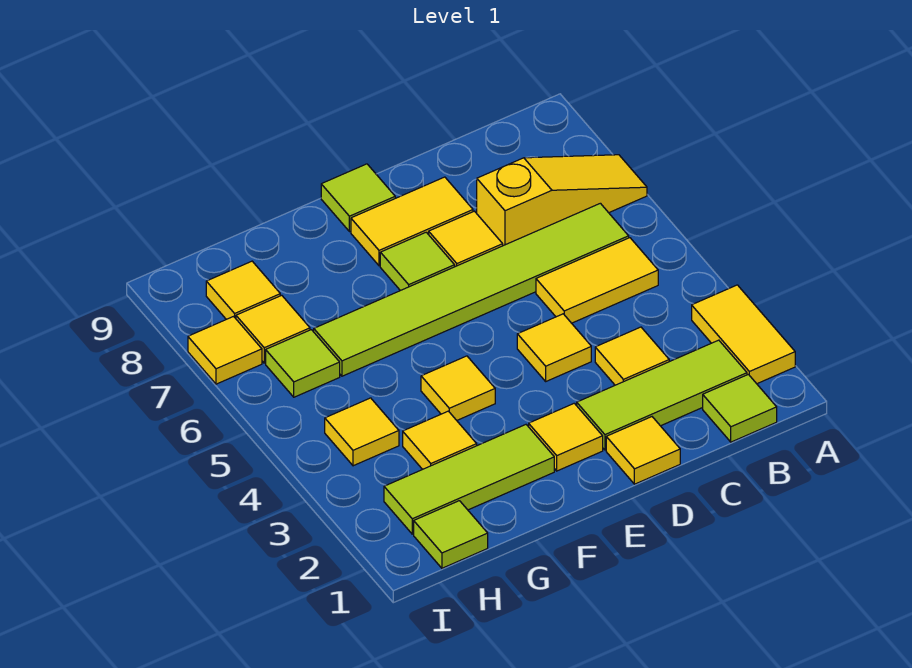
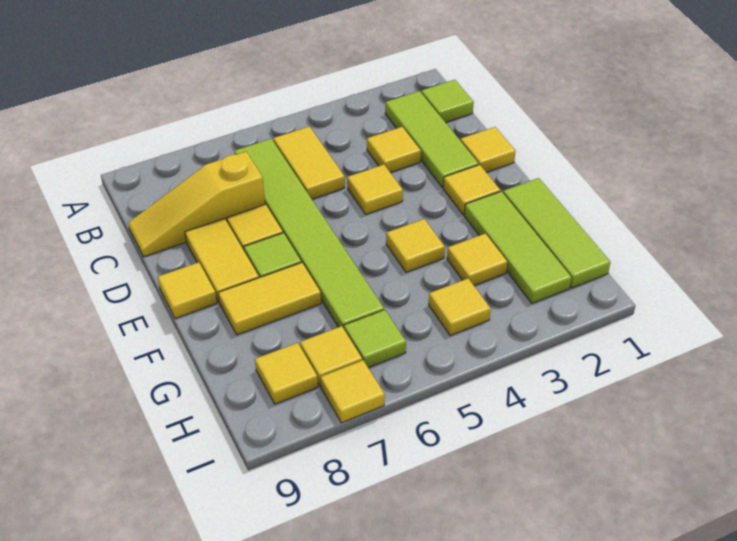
yellow tile A2:A3 level 1 -> yellow tile F7:F8 level 1
yellow slope A7:C7 level 1 top C -> yellow slope C7:C9 level 1 top 7
lime tile E9 level 1 -> yellow tile E9 level 1
lime tile H1 level 1 -> lime tile F1:H1 level 1

